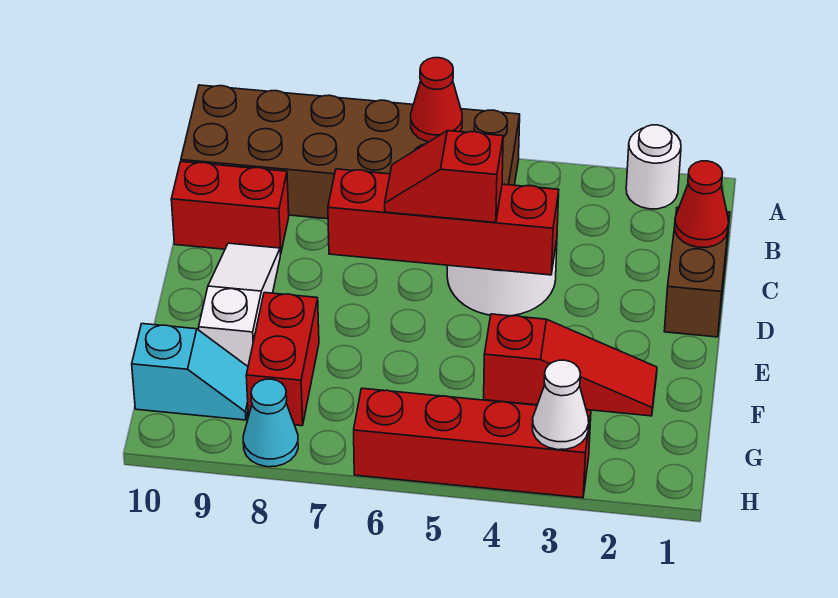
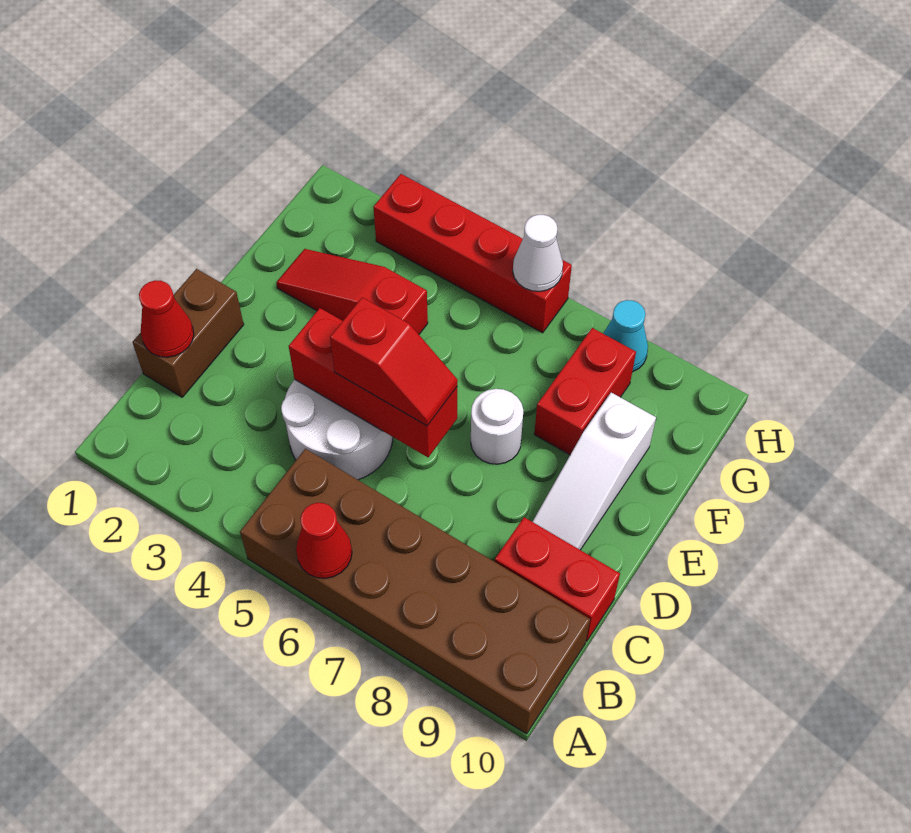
white round brick A2 level 1 -> white round brick E7 level 1
red brick D4:D7 level 2 -> red brick D4:D6 level 2
cyan slope G9:G10 level 1 top 10 -> none
white cone H3 level 2 -> white cone H6 level 2

